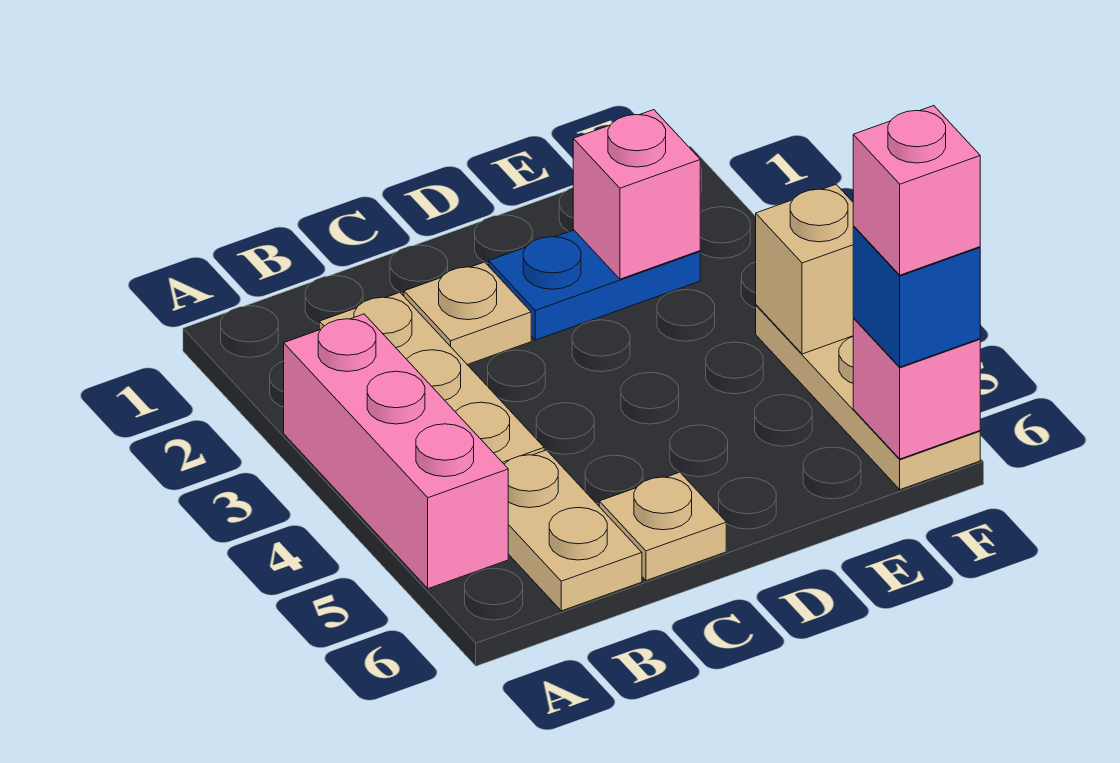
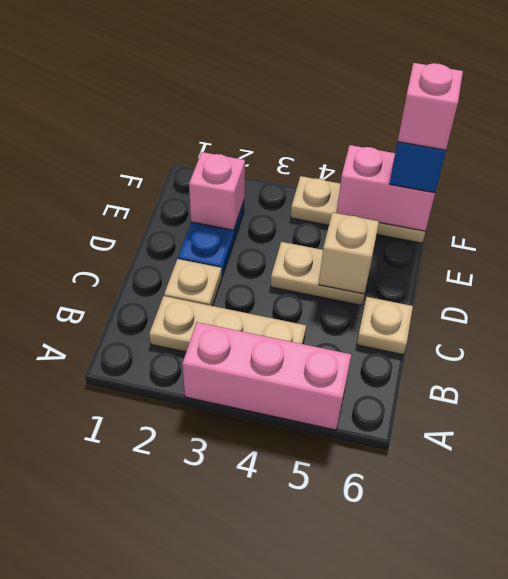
tan plate B5:B6 level 1 -> tan plate D4:D5 level 1
tan brick F4 level 2 -> tan brick D5 level 2
pink brick F6 level 2 -> pink brick F5:F6 level 2

